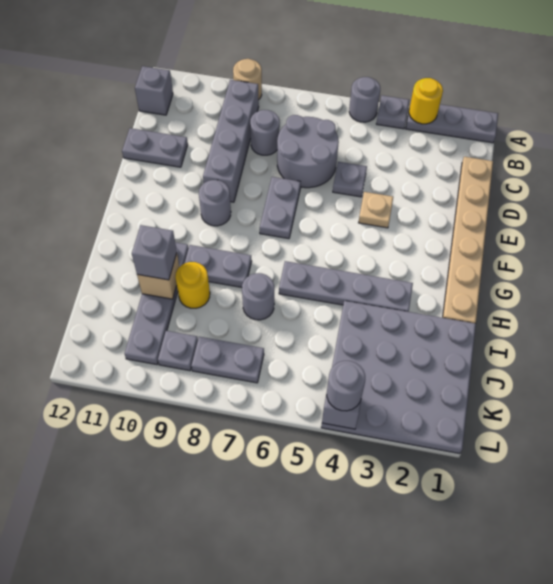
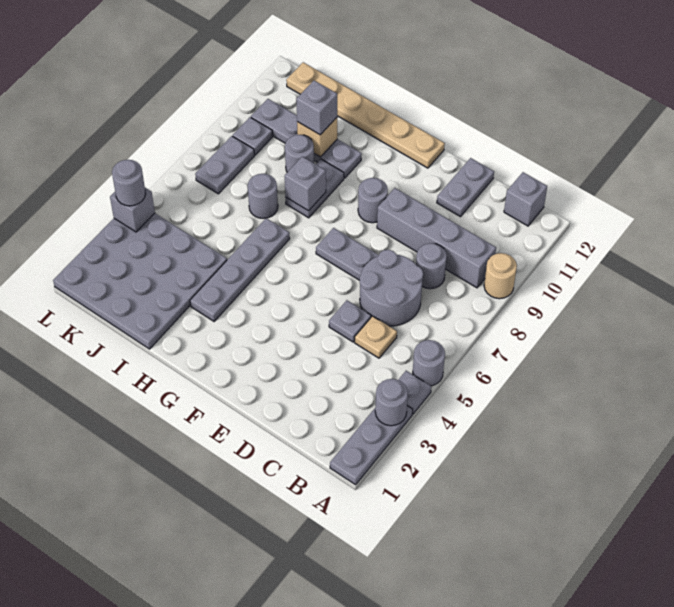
yellow round brick A3 level 2 -> grey round brick A3 level 2
tan plate C1:H1 level 1 -> tan plate F12:K12 level 1
tan plate E4 level 1 -> tan plate C5 level 1
none -> grey brick H8 level 2
yellow round brick I9 level 1 -> grey round brick I9 level 1

